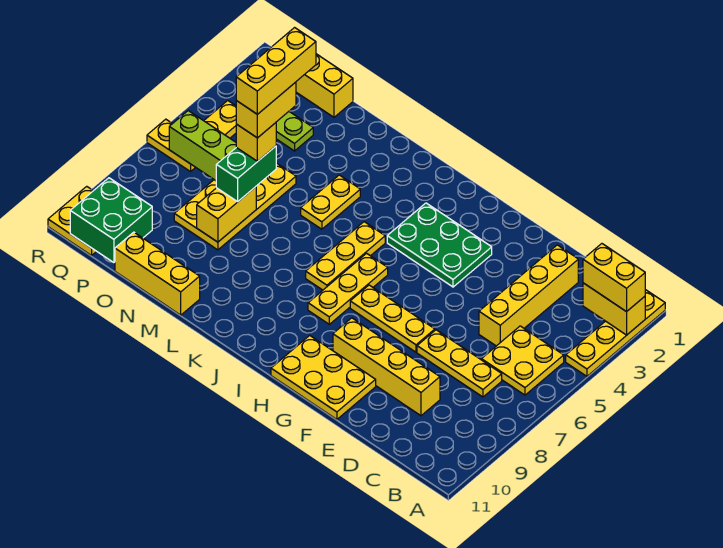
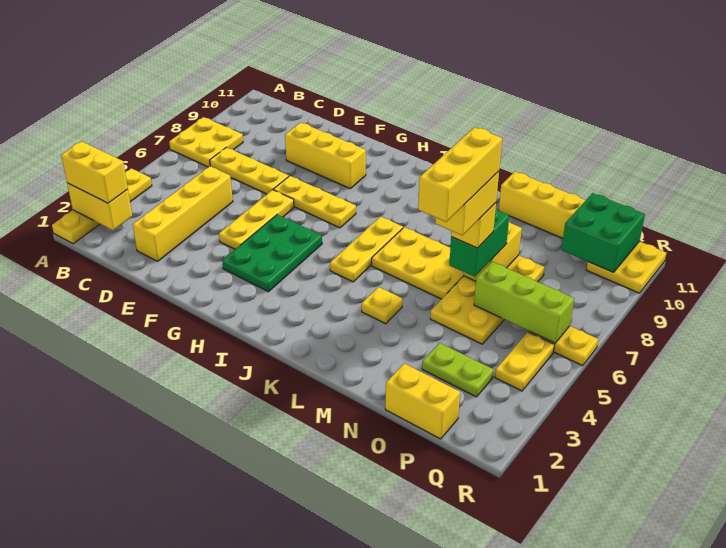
yellow plate B5:C6 level 1 -> yellow plate A7:B8 level 1
yellow brick D9:G9 level 1 -> yellow brick E9:G9 level 1
yellow plate F10:H11 level 1 -> yellow plate K6:M7 level 1
green plate G3:I4 level 1 -> green plate G3:H5 level 1
yellow plate I6:I8 level 1 -> yellow plate F4:F6 level 1
yellow plate L4:L5 level 1 -> yellow plate L4 level 1

